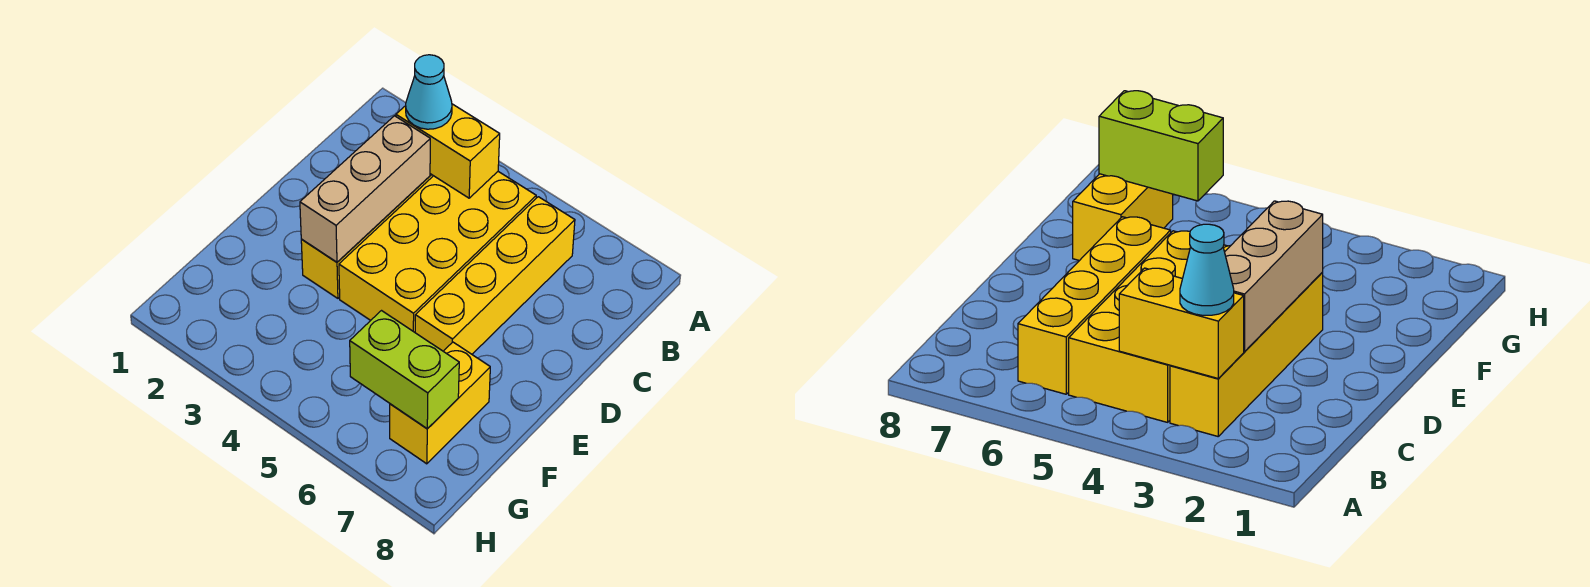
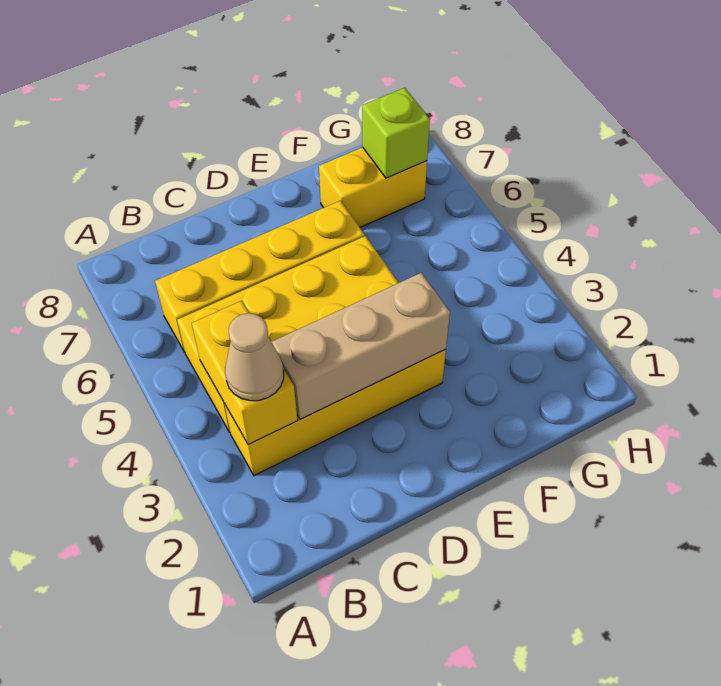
cyan cone B3 level 3 -> tan cone B3 level 3
lime brick G6:G7 level 2 -> lime brick G7 level 2

